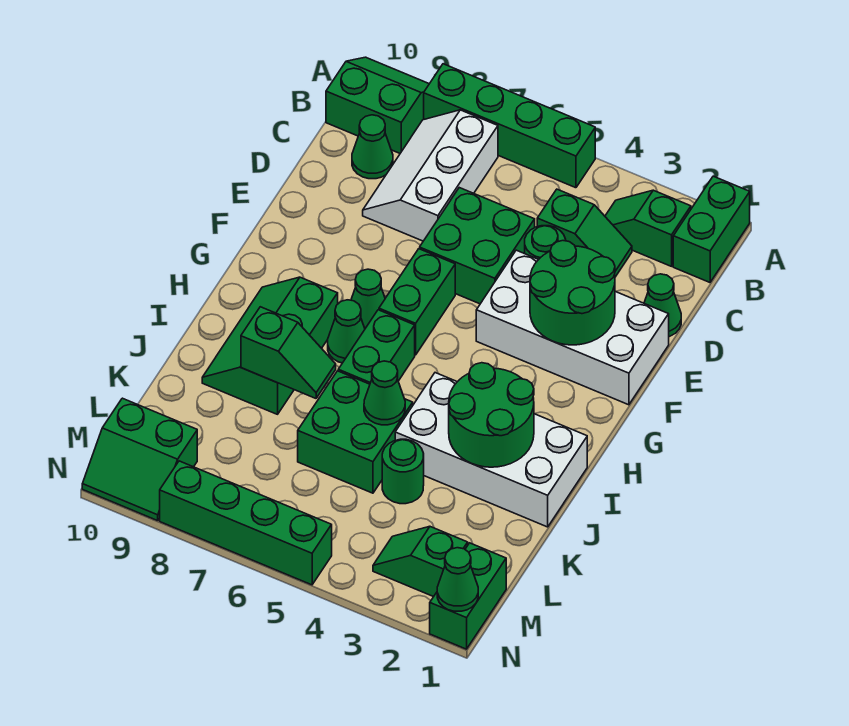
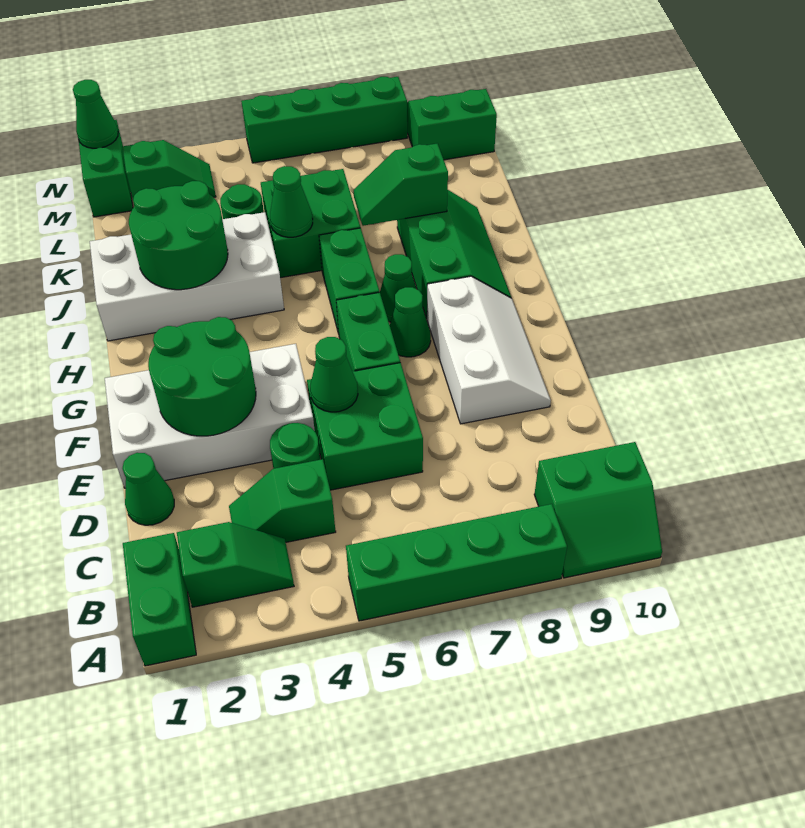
white slope B7:D8 level 1 top 7 -> white slope E8:G9 level 1 top 8
green cone C9 level 1 -> green cone E5 level 2

